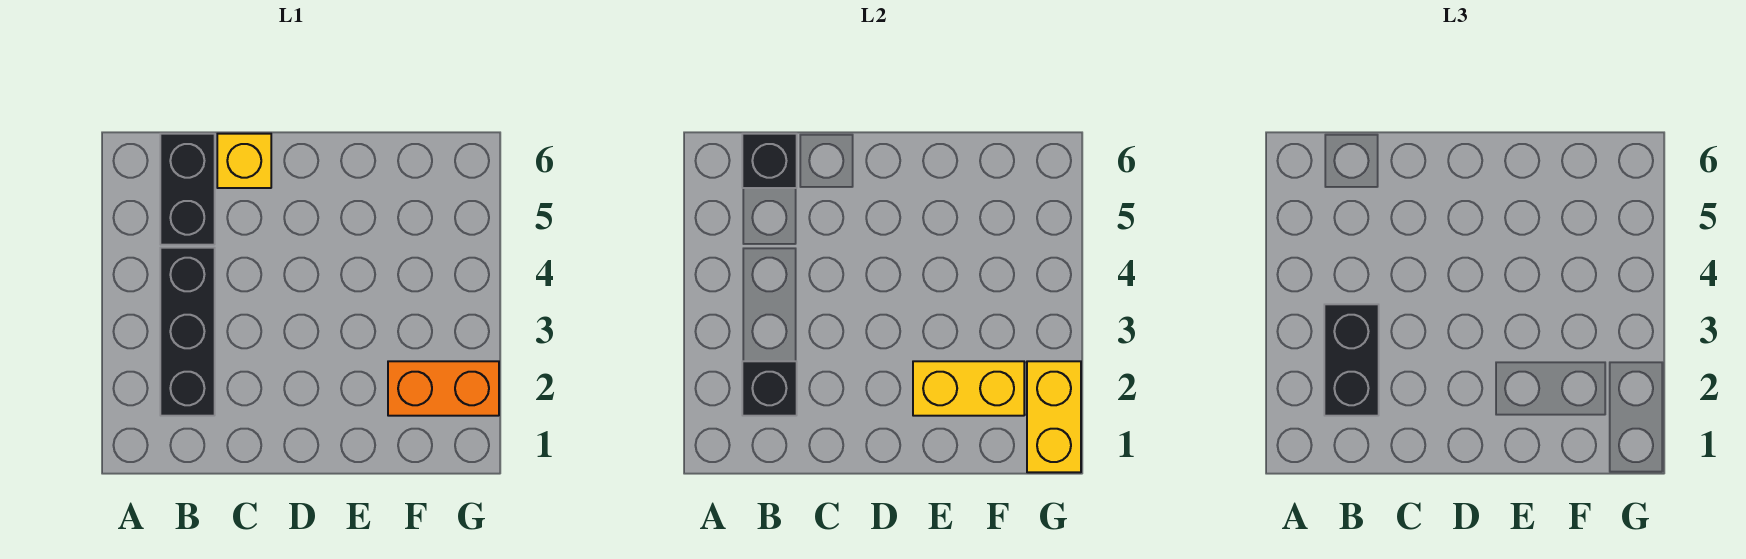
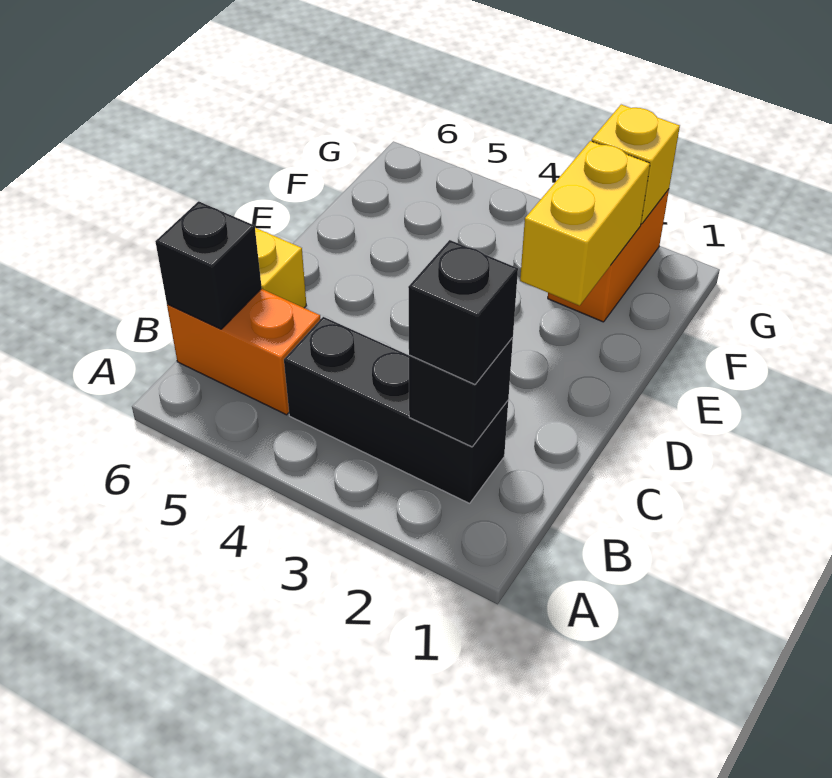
black brick B2:B3 level 3 -> black brick B2 level 3
black brick B5:B6 level 1 -> orange brick B5:B6 level 1
yellow brick G1:G2 level 2 -> yellow brick G2 level 2

